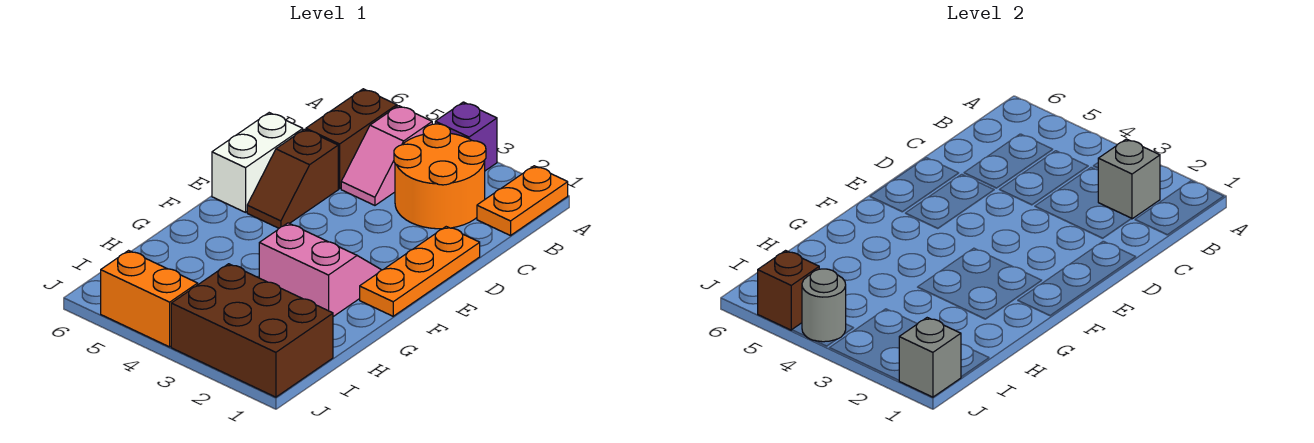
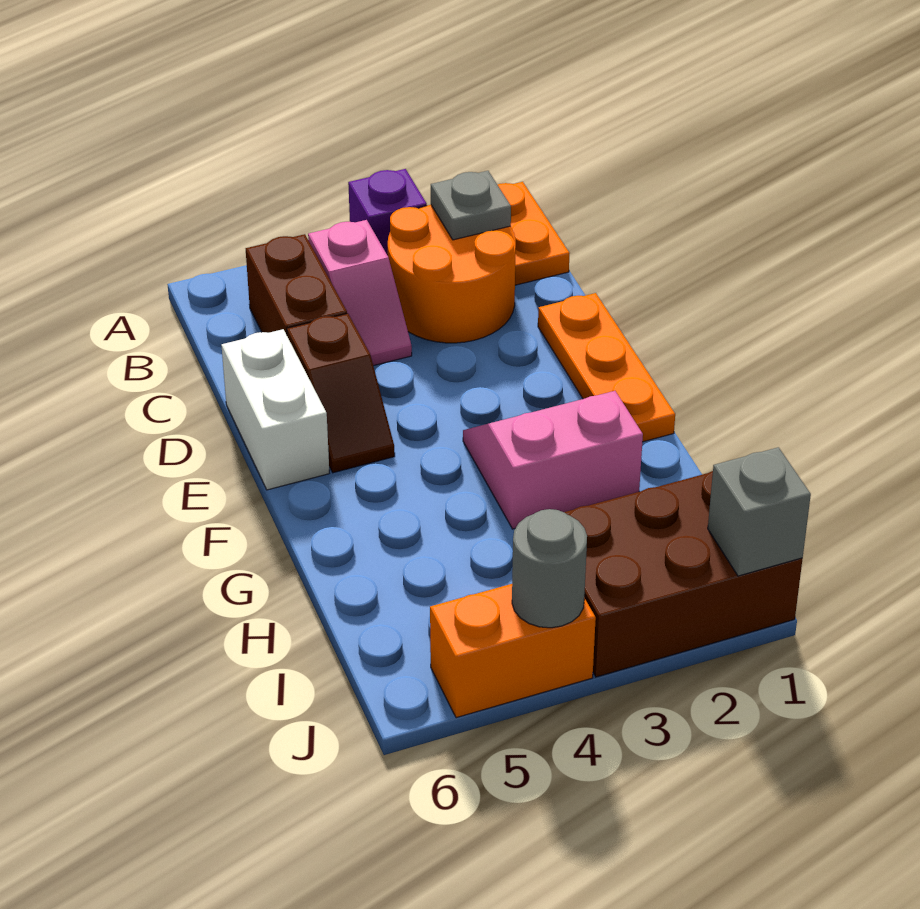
grey brick B2 level 2 -> grey plate B2 level 2
brown brick J5 level 2 -> none

